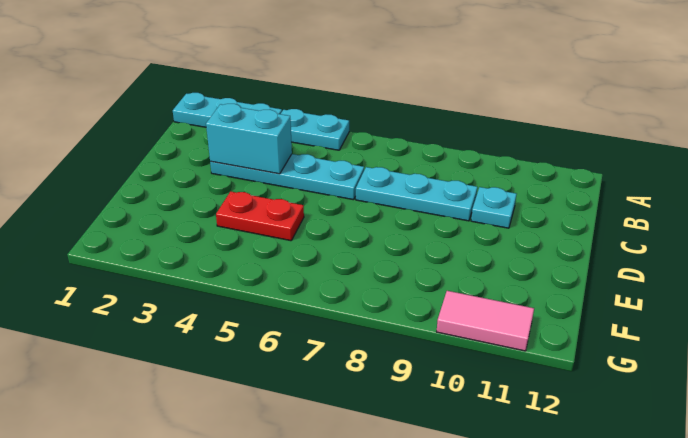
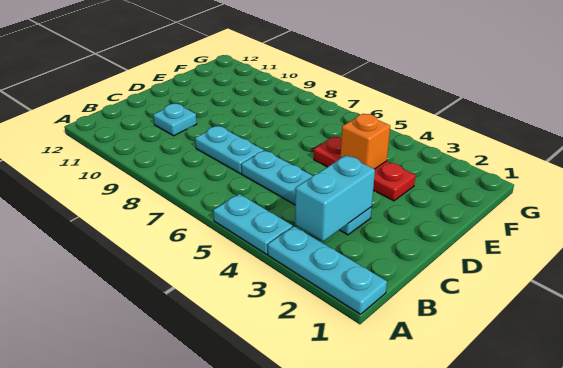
cyan brick C3:C4 level 2 -> cyan brick B3:C3 level 2
cyan plate C7:C9 level 1 -> cyan plate C7:C8 level 1
red plate E4:E5 level 1 -> red plate E3:E5 level 1
none -> orange brick E4 level 2
pink tile G10:G11 level 1 -> none

